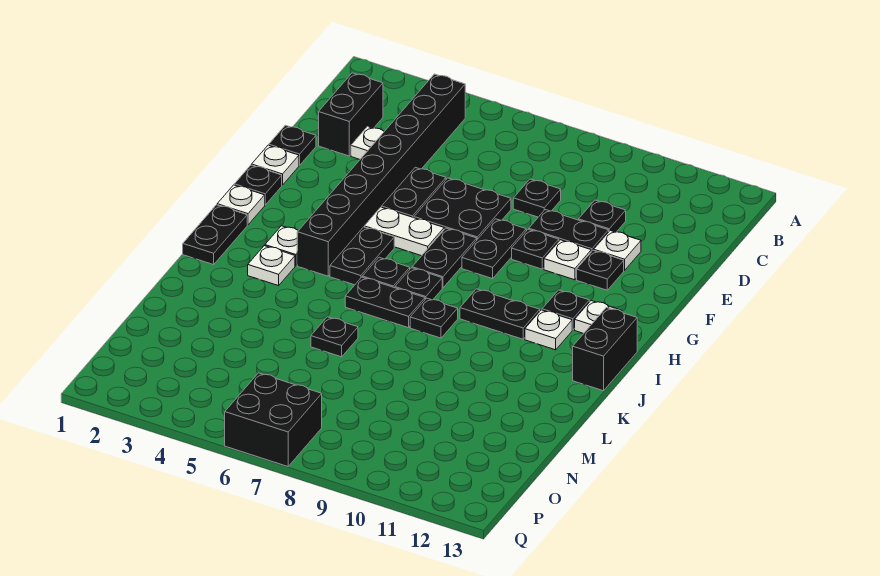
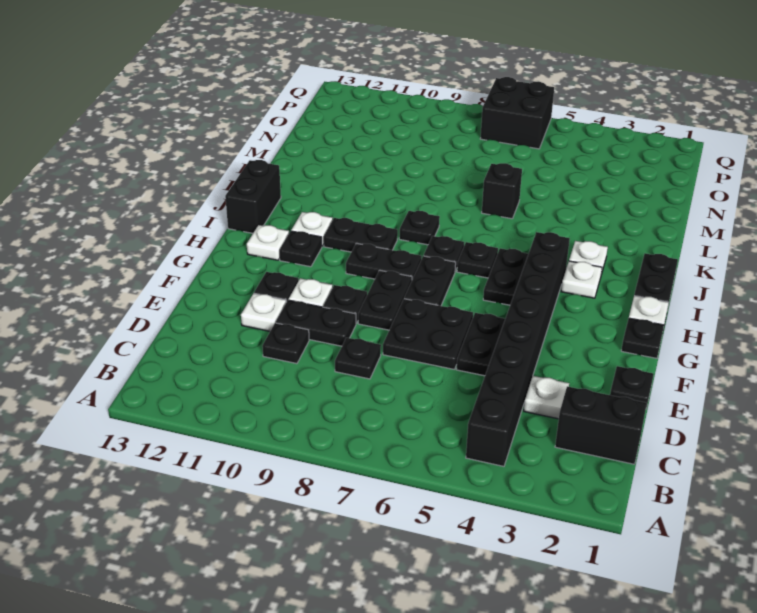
black brick C2:D2 level 1 -> black brick C1:C2 level 1
white plate F1 level 1 -> none
white plate G5:G6 level 1 -> none
black plate J6:J7 level 1 -> black plate H8:H9 level 1
black plate L6 level 1 -> black brick L6 level 1

